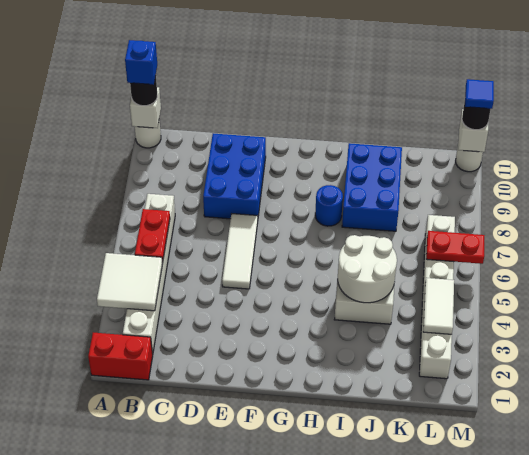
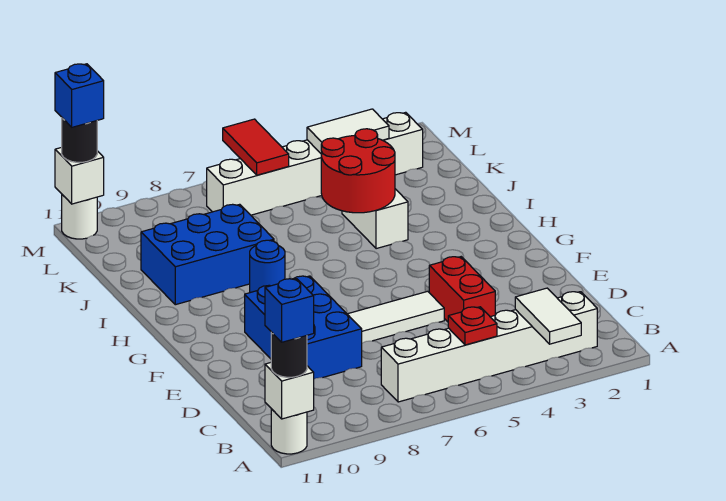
red brick A1:B1 level 1 -> red brick D4:E4 level 1
white tile A3:B4 level 2 -> white tile A3:B3 level 2
red plate B5:B6 level 2 -> red plate B5 level 2
blue brick D8:E10 level 1 -> blue brick D8:F9 level 1
white round brick I4:J5 level 2 -> red round brick I4:J5 level 2
red plate L6:M6 level 2 -> red tile L6:M6 level 2
blue tile M11 level 4 -> blue brick M11 level 4

